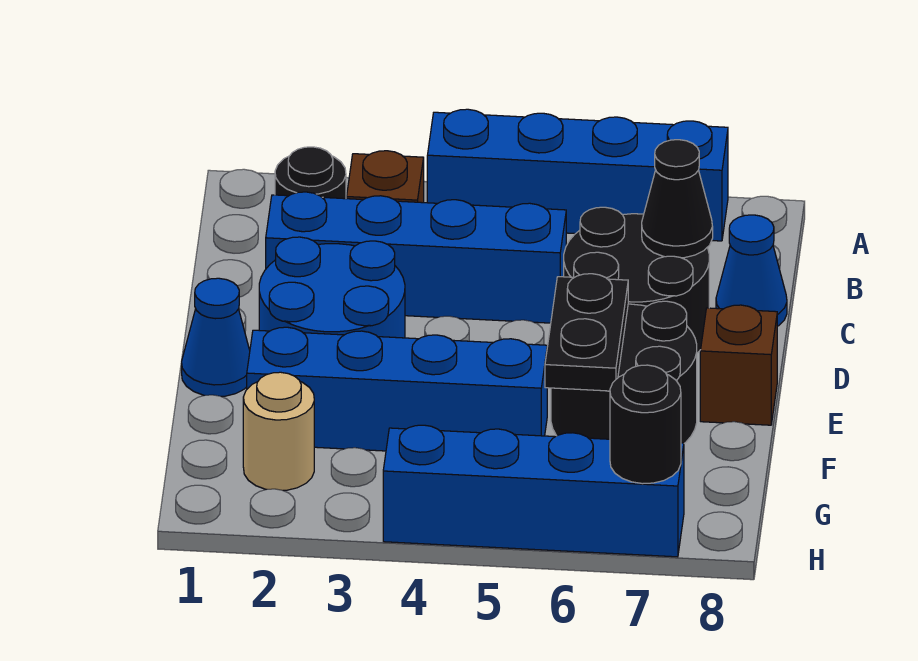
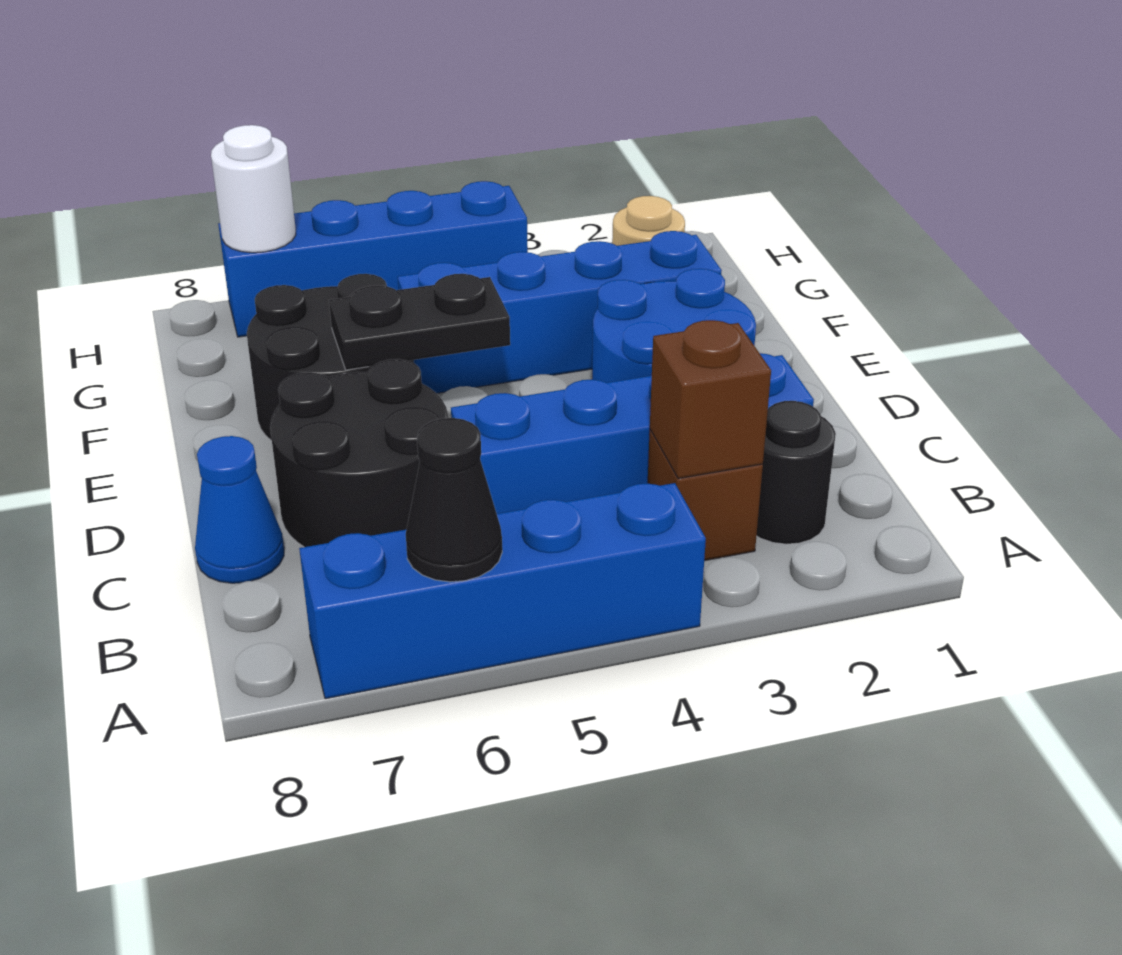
black cone C7 level 2 -> black cone A6 level 2
blue cone E1 level 1 -> none
black plate E6:F6 level 2 -> black plate E5:E6 level 2
brown brick E8 level 1 -> brown brick B3 level 2
black round brick H7 level 2 -> white round brick H7 level 2

